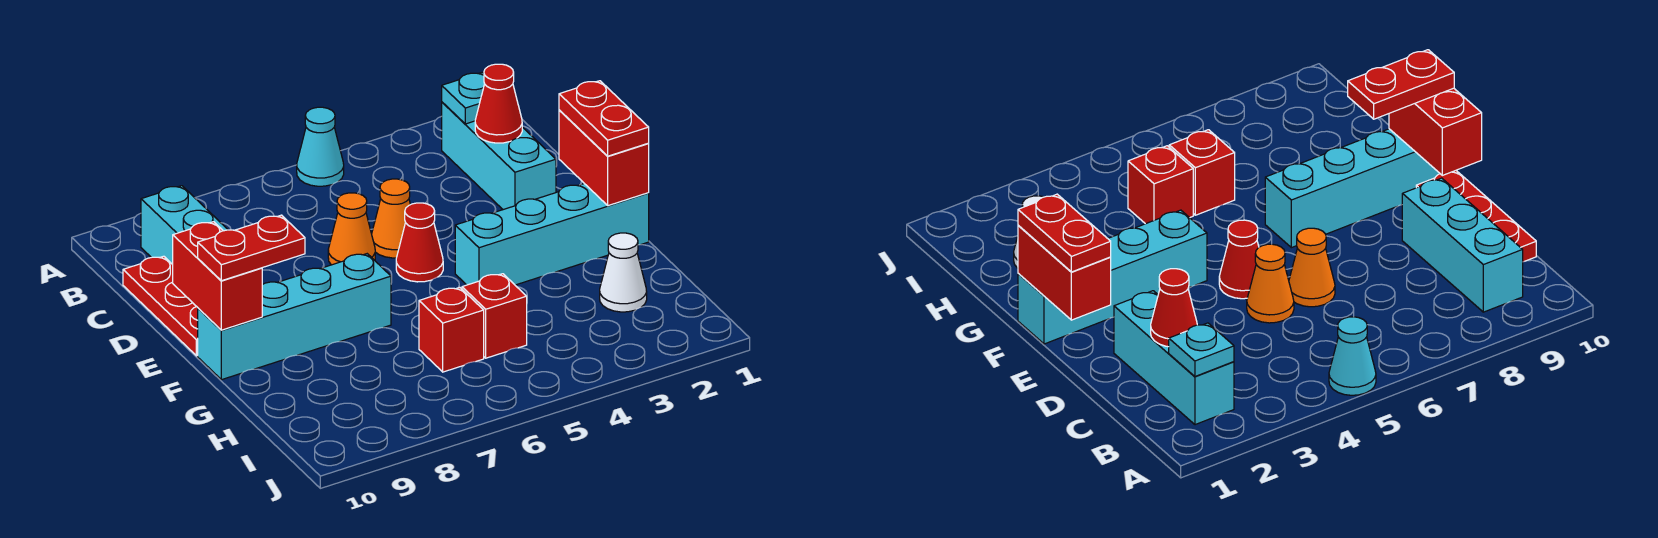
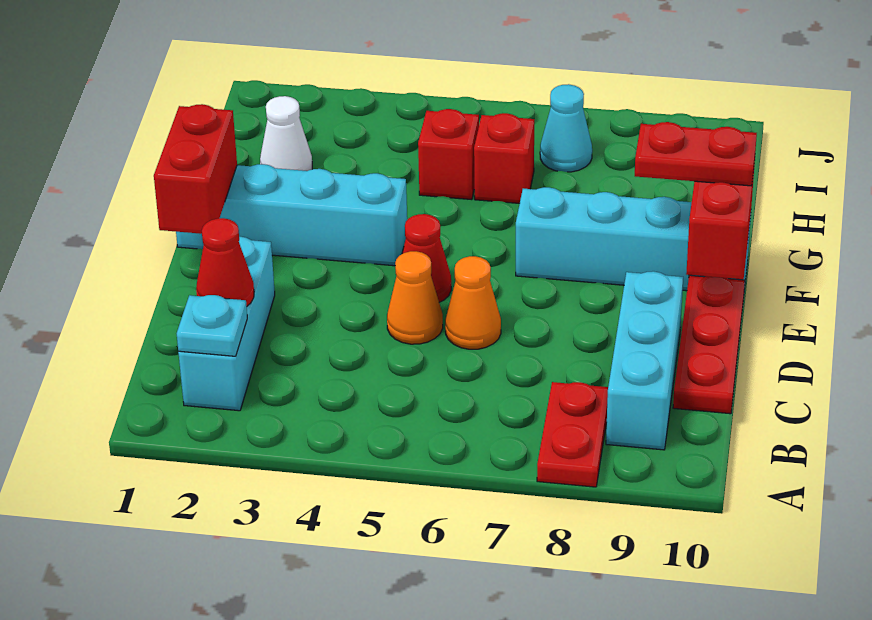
cyan cone A5 level 1 -> cyan cone I7 level 1
red plate E1:F1 level 3 -> red plate A8:B8 level 1

